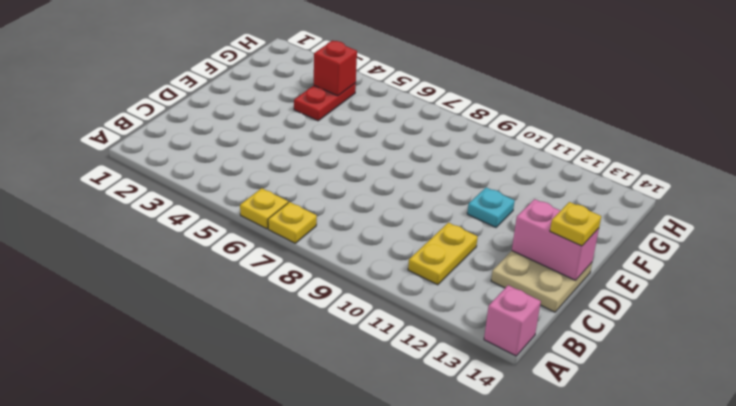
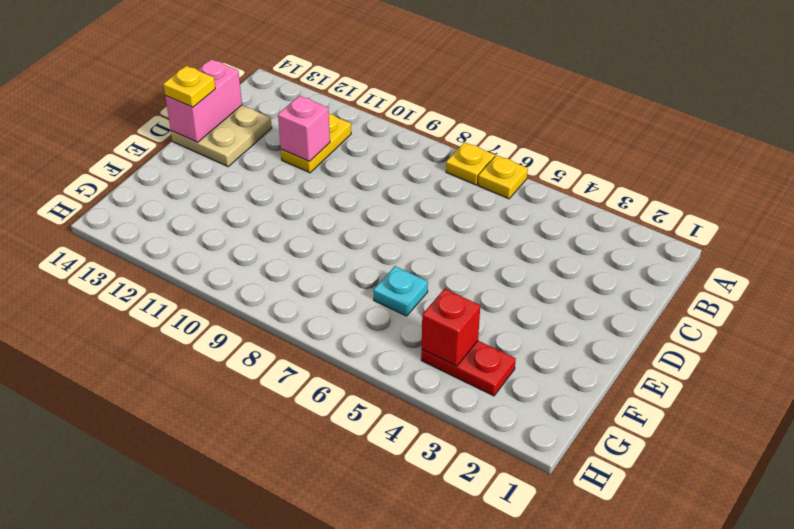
pink brick A14 level 1 -> pink brick C11 level 2
pink brick D13:D14 level 2 -> pink brick C14:D14 level 2
cyan plate E11 level 1 -> cyan plate F6 level 1
red plate F4:G4 level 1 -> red plate G3:G4 level 1

